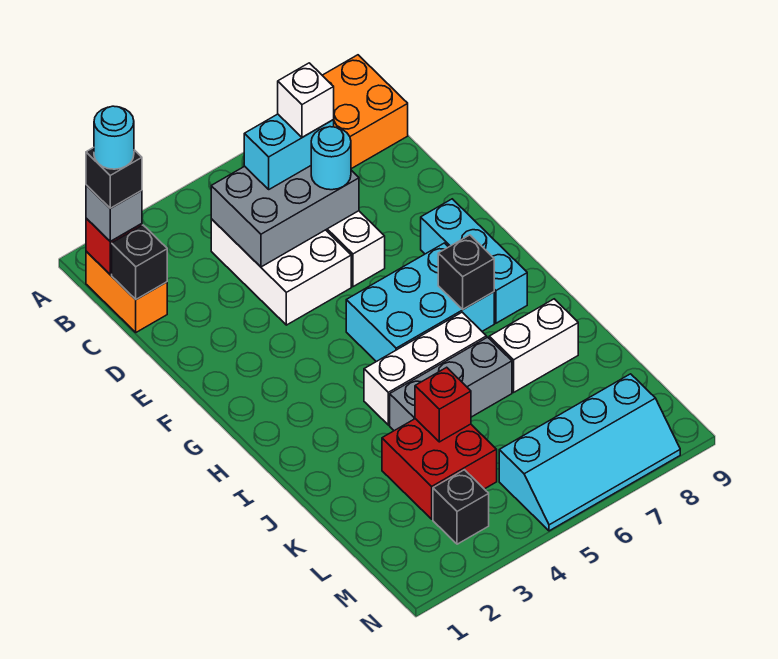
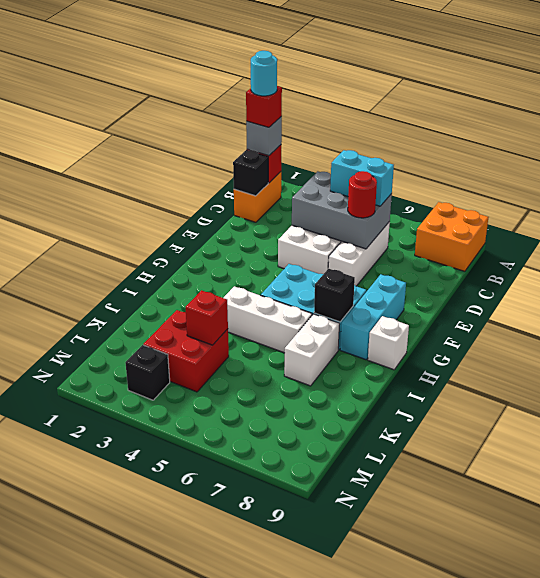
black brick B1 level 4 -> red brick B1 level 4
white brick C6 level 4 -> white brick H9 level 1
cyan round brick D6 level 3 -> red round brick D6 level 3
grey brick J4:J6 level 1 -> none
white brick J7:J8 level 1 -> white brick I7:J7 level 1
cyan slope M5:N8 level 1 top M -> none

